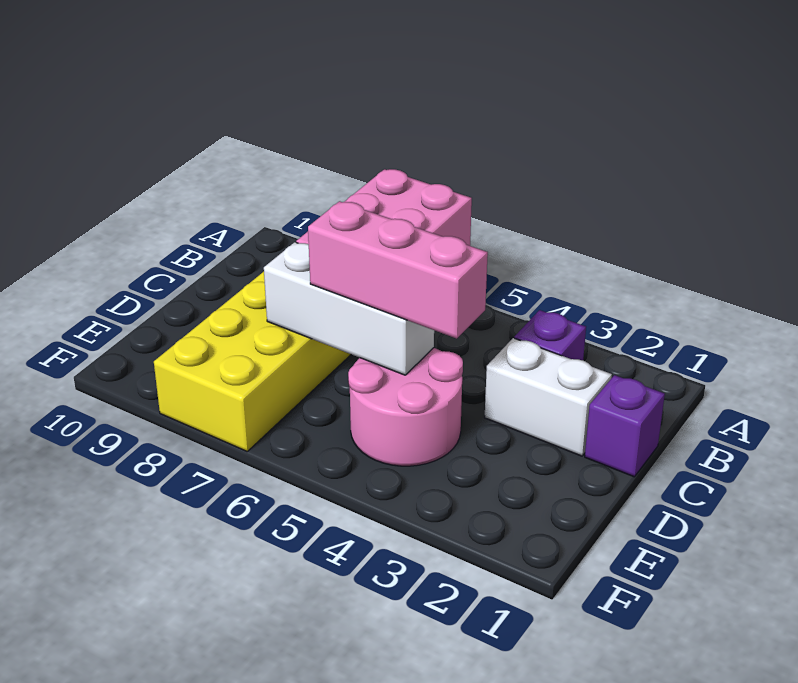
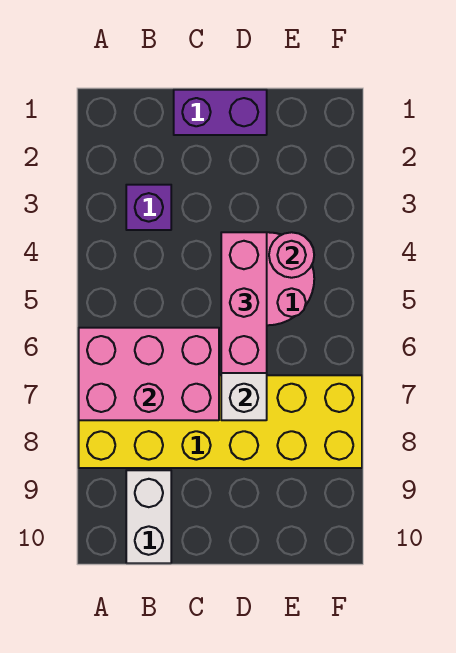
purple brick C1 level 1 -> purple brick C1:D1 level 1
white brick C2:C3 level 1 -> white brick B9:B10 level 1
none -> pink round brick E4 level 2

